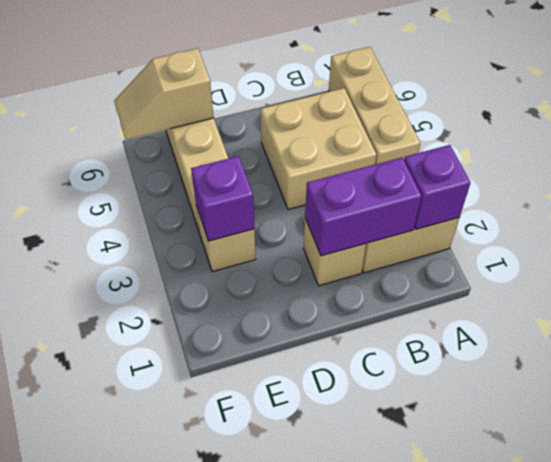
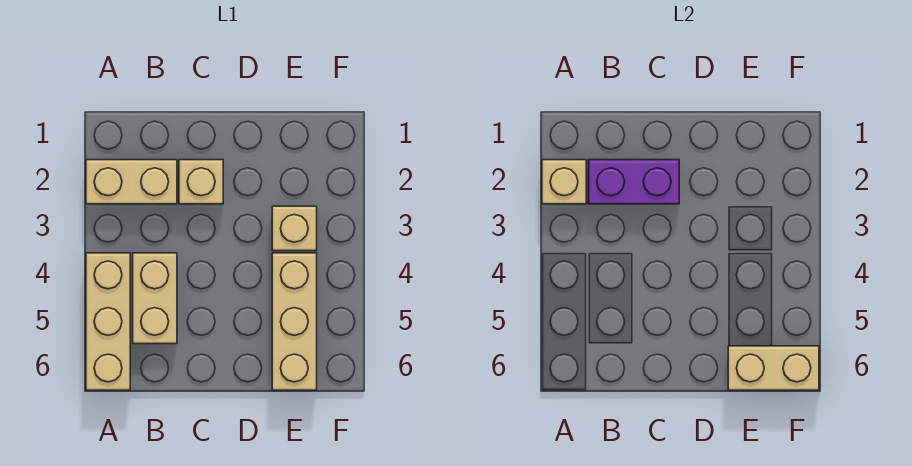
purple brick A2 level 2 -> tan brick A2 level 2
tan brick B4:C5 level 1 -> tan brick B4:B5 level 1
purple brick E3 level 2 -> none
tan slope E6:F6 level 2 top E -> tan brick E6:F6 level 2

